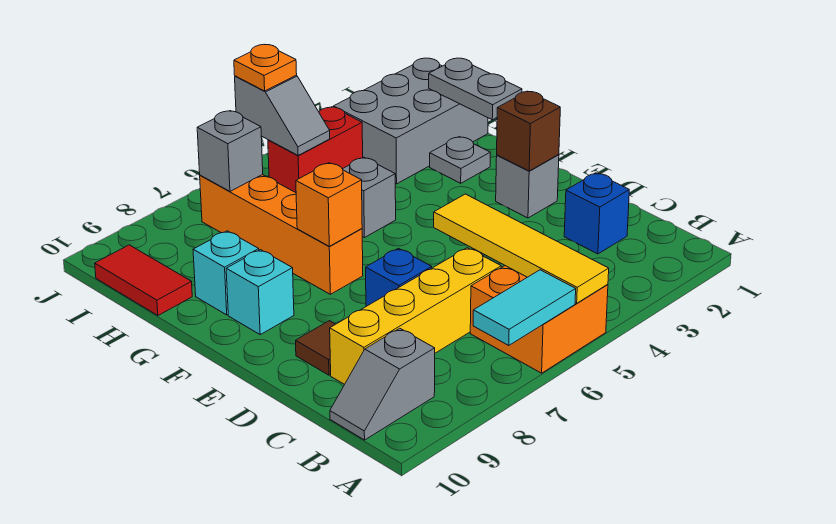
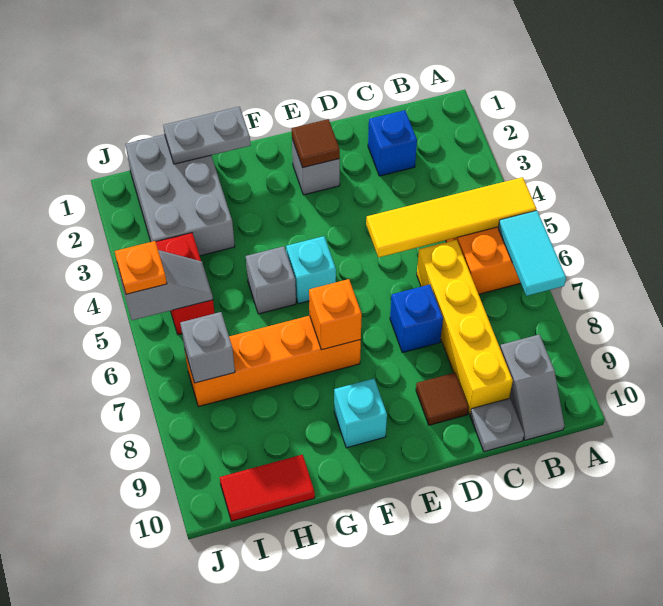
brown brick E2 level 2 -> brown tile E2 level 2
grey plate G2 level 1 -> grey plate C10 level 1
cyan brick G9 level 1 -> cyan brick F5 level 1

